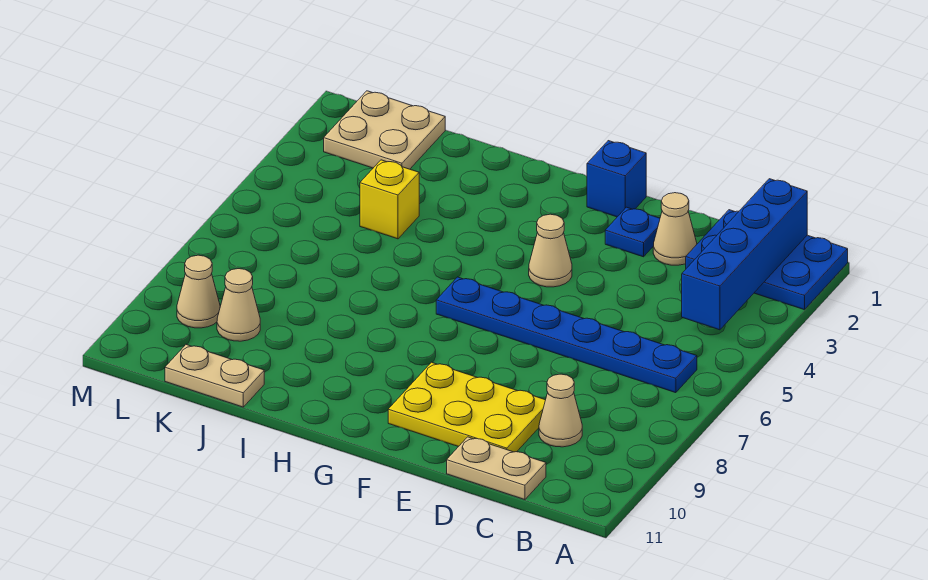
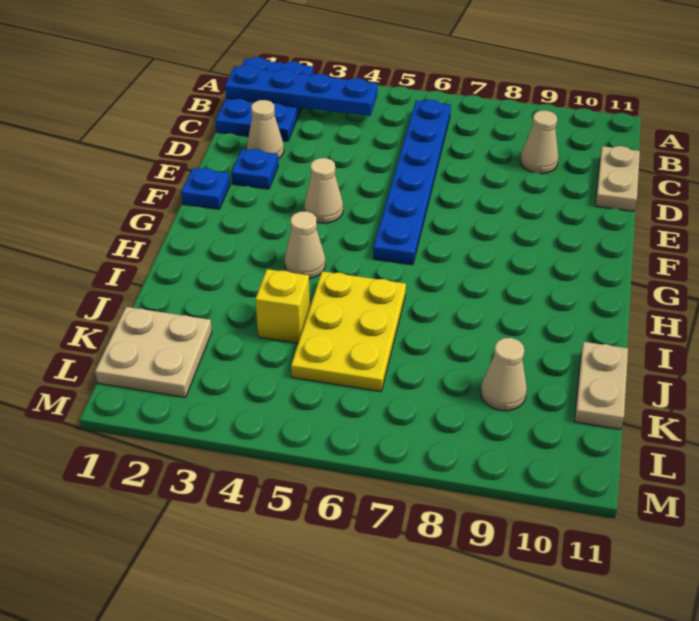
blue brick B1:B4 level 2 -> blue plate B1:B4 level 2
yellow plate D9:F10 level 1 -> yellow plate I5:K6 level 1
blue brick F1 level 1 -> blue plate F1 level 1
tan cone L9 level 1 -> tan cone H4 level 1

